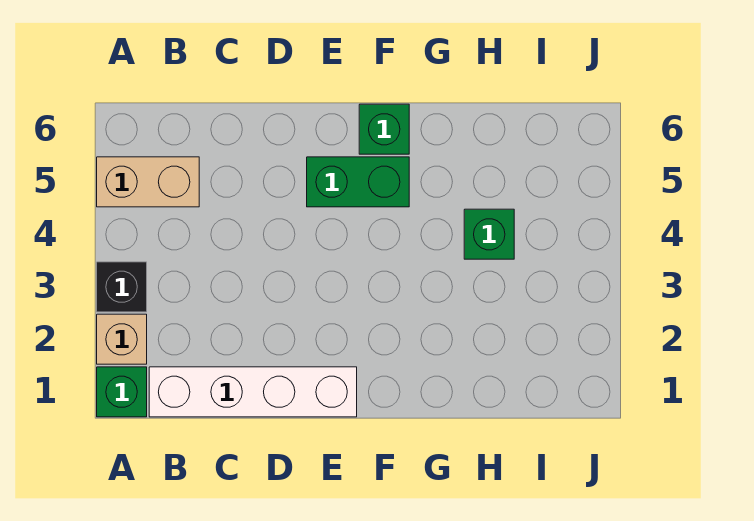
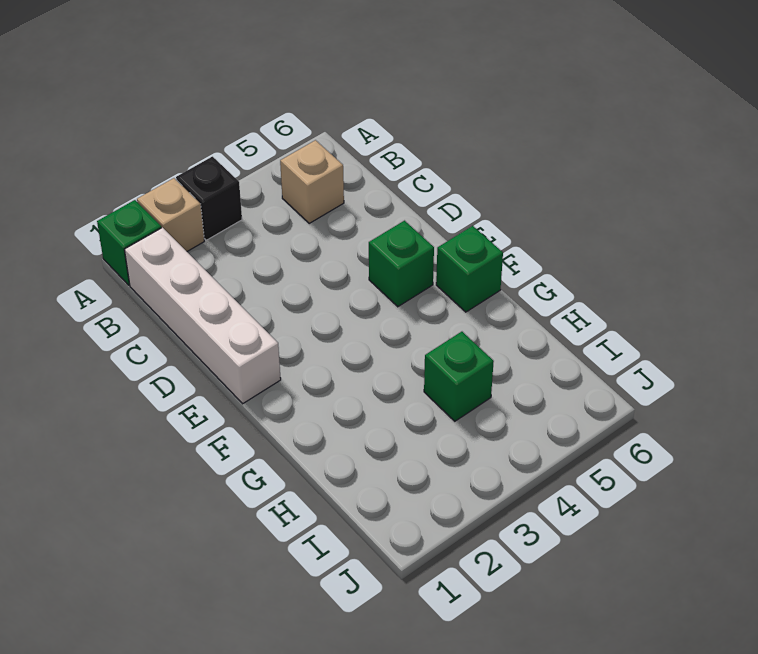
tan brick A5:B5 level 1 -> tan brick B5 level 1
green brick E5:F5 level 1 -> green brick E5 level 1

